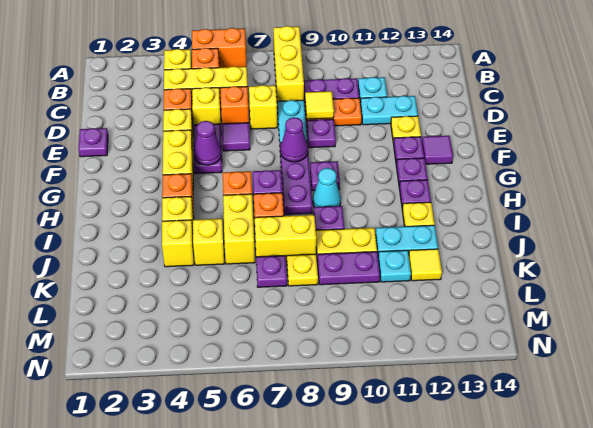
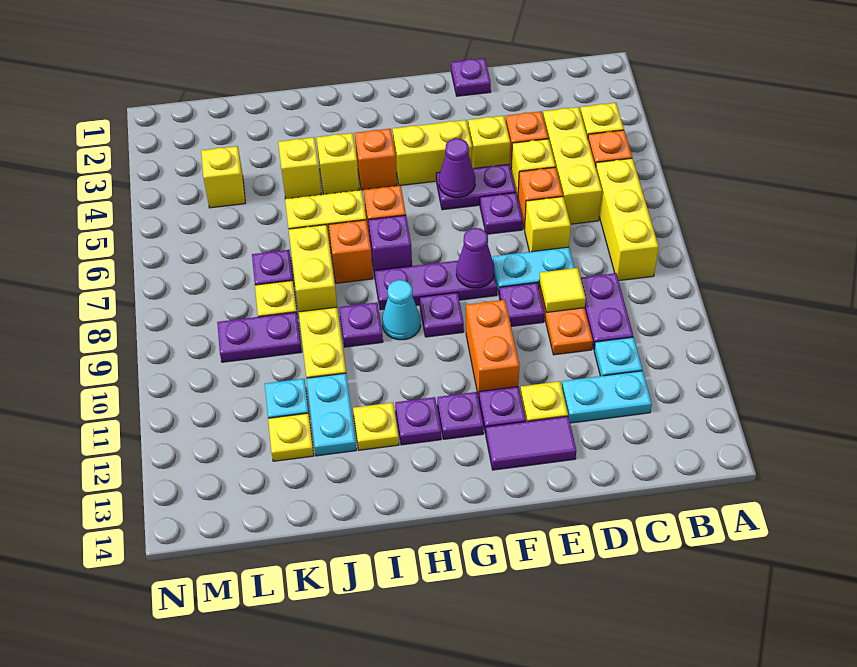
orange brick A5:A6 level 1 -> orange brick F10:F11 level 1
yellow brick A8:C8 level 1 -> yellow brick B6:B8 level 1
cyan plate D11:D12 level 1 -> cyan plate C12:D12 level 1
purple tile E6 level 1 -> purple plate E6 level 1
purple tile F13 level 1 -> purple tile E13:F13 level 1
yellow brick J5 level 1 -> yellow brick L4 level 1
purple plate K9:K10 level 1 -> purple plate K9:L9 level 1
yellow tile K12 level 1 -> yellow plate K12 level 1

